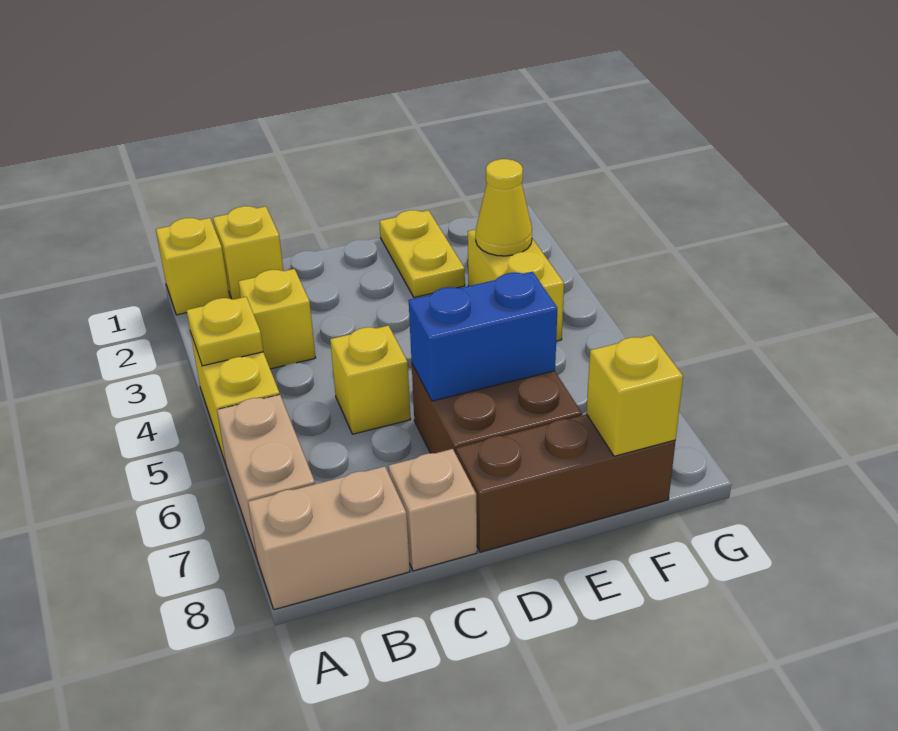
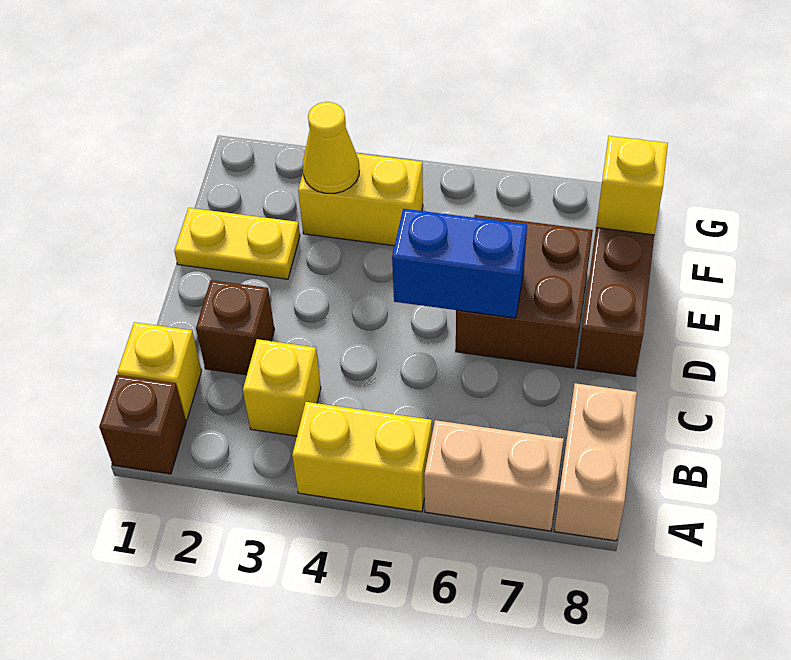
yellow brick A1 level 1 -> brown brick A1 level 1
yellow plate A4 level 2 -> none
none -> brown brick C2 level 1
yellow brick C5 level 1 -> none
tan brick C8 level 1 -> none
blue brick D6:E6 level 2 -> blue brick D5:D6 level 2

